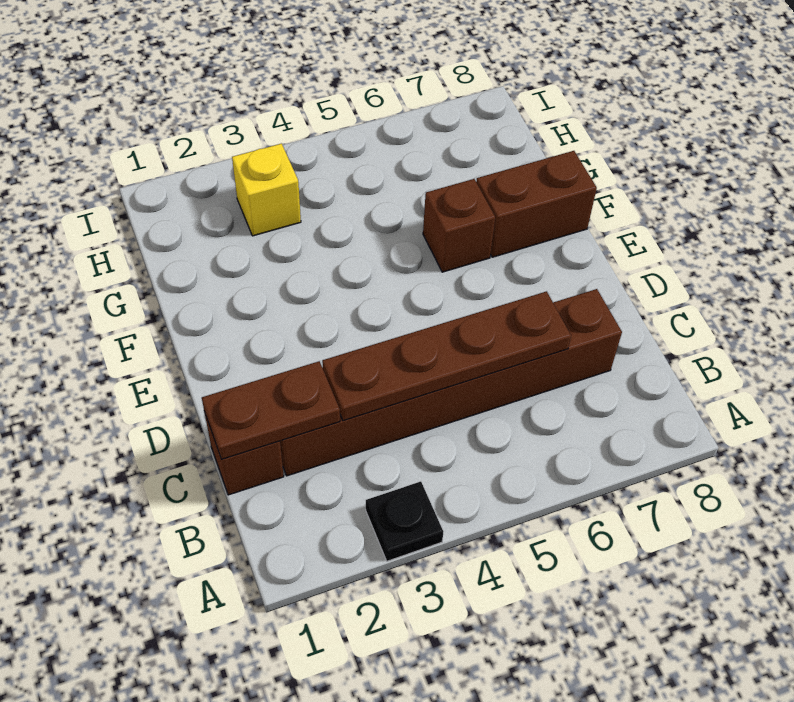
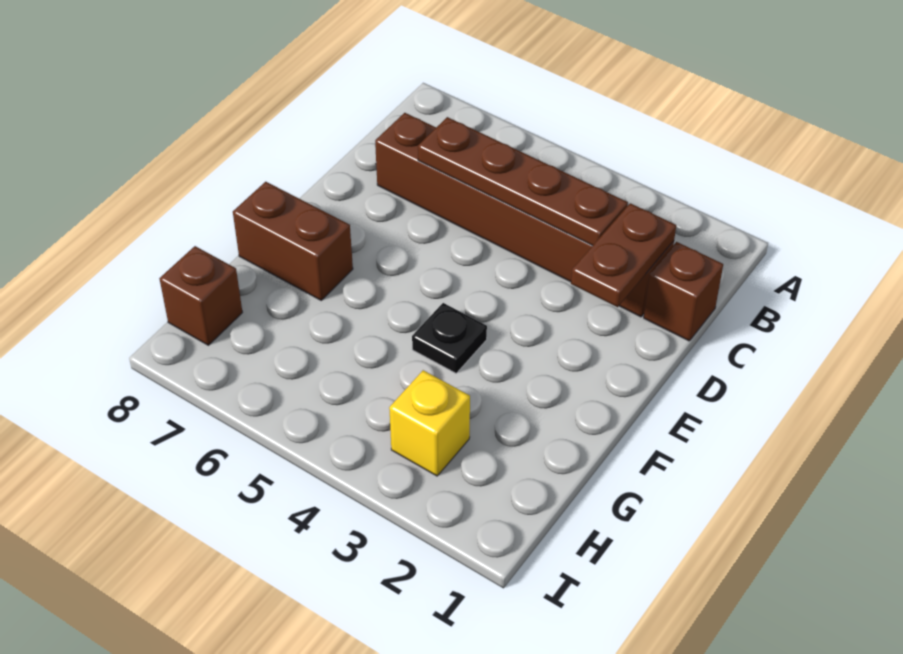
black plate A3 level 1 -> black plate F4 level 1
brown plate C1:C2 level 2 -> brown plate C2:D2 level 2
brown brick F6 level 1 -> brown brick H8 level 1

